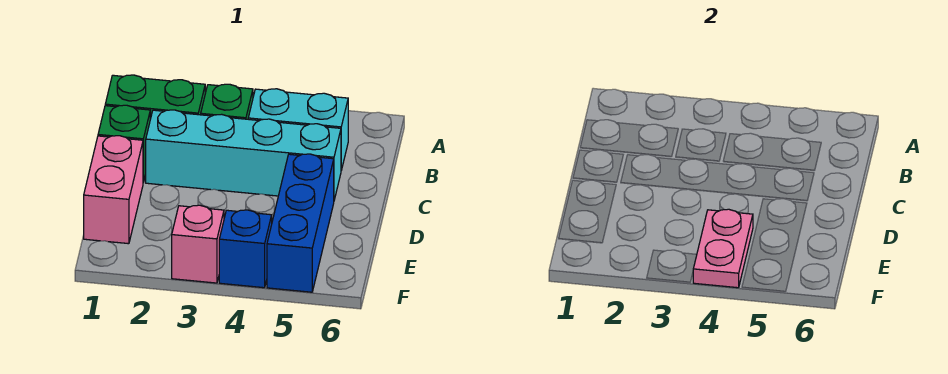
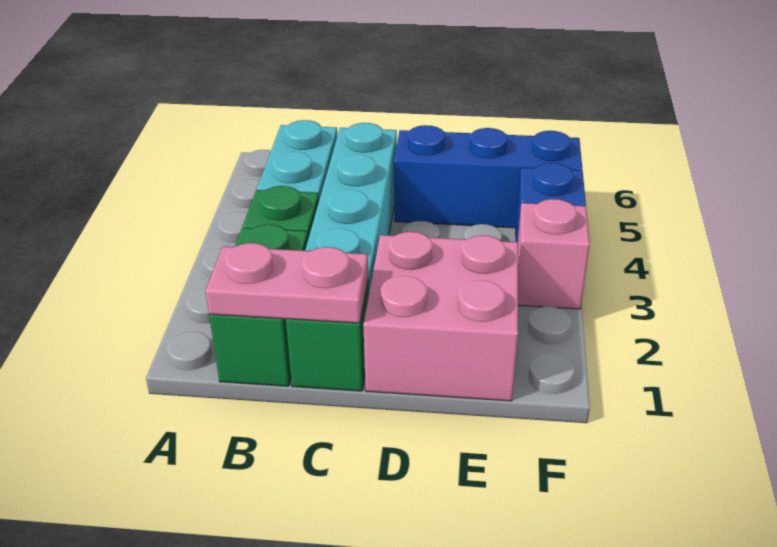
pink brick D1:E1 level 1 -> pink brick D1:E2 level 1
pink plate E4:F4 level 2 -> pink plate B1:C1 level 2

